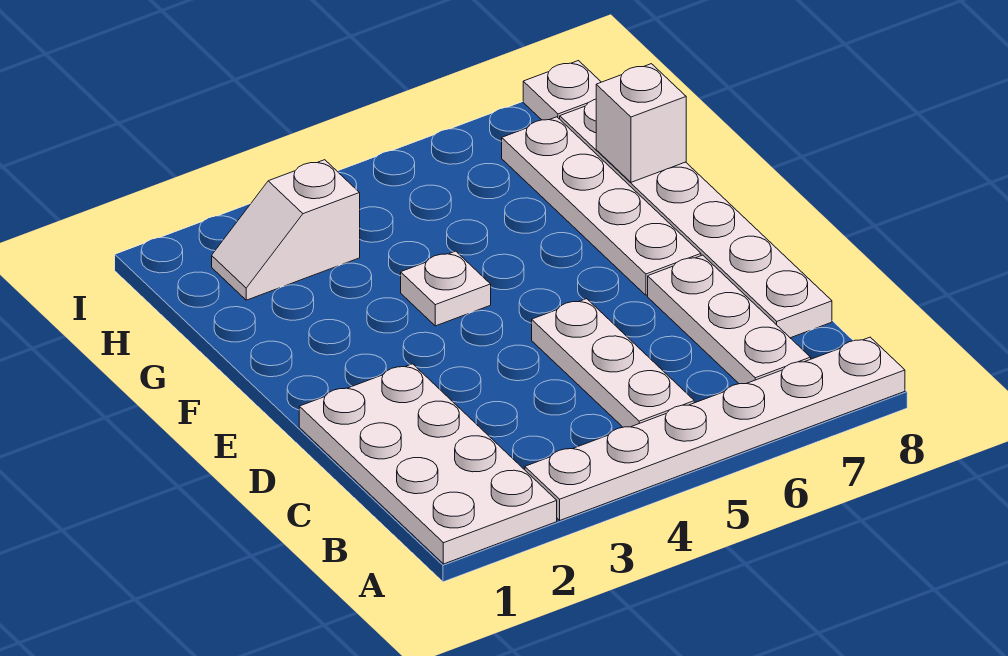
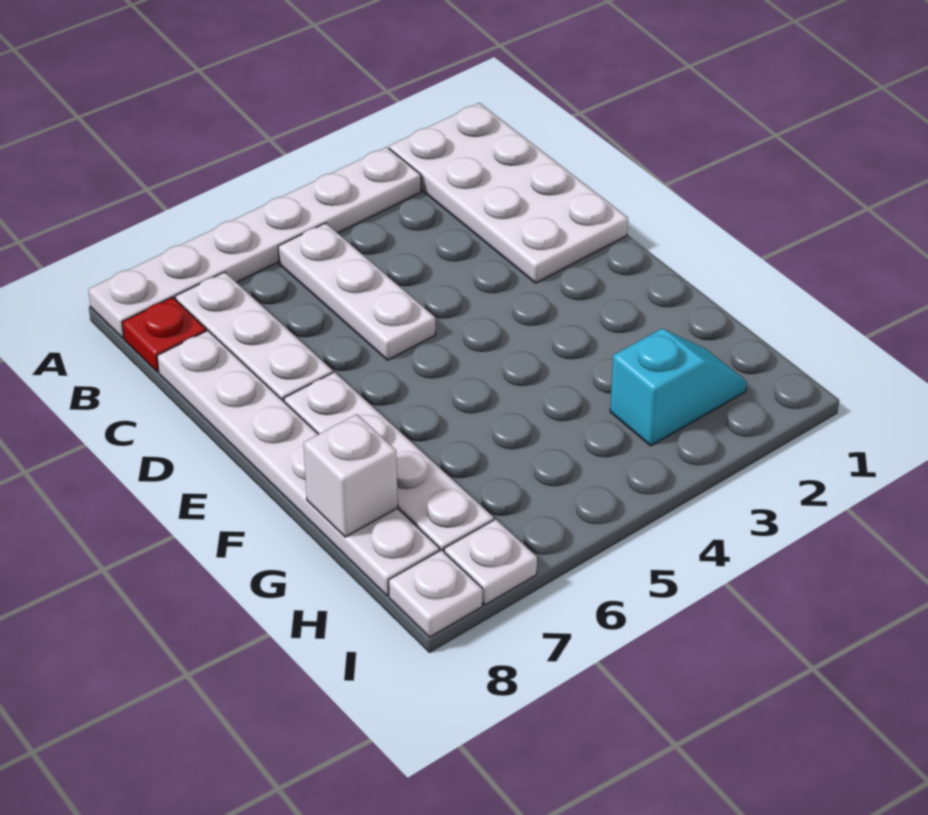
none -> red plate B8 level 1
white plate F4 level 1 -> white plate I7 level 1
white slope H2:H3 level 1 top 3 -> cyan slope H2:H3 level 1 top 3

